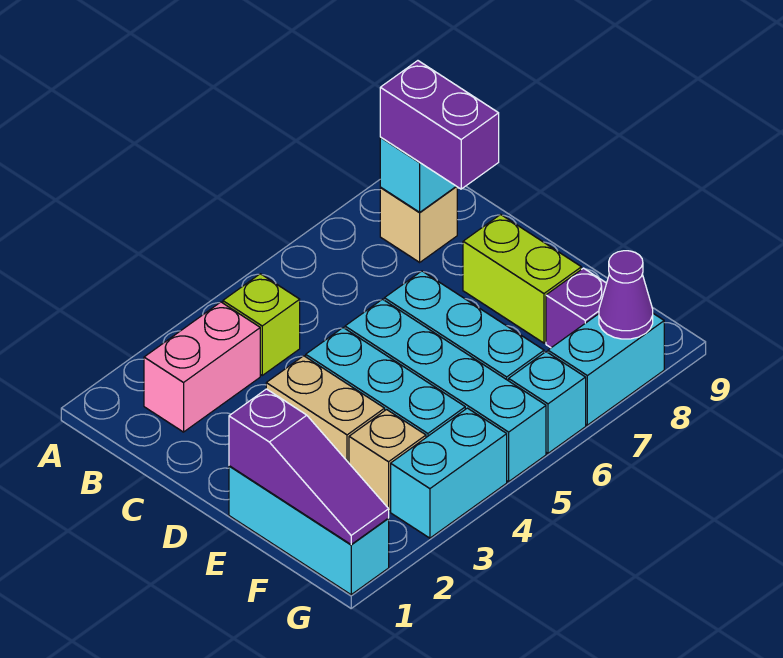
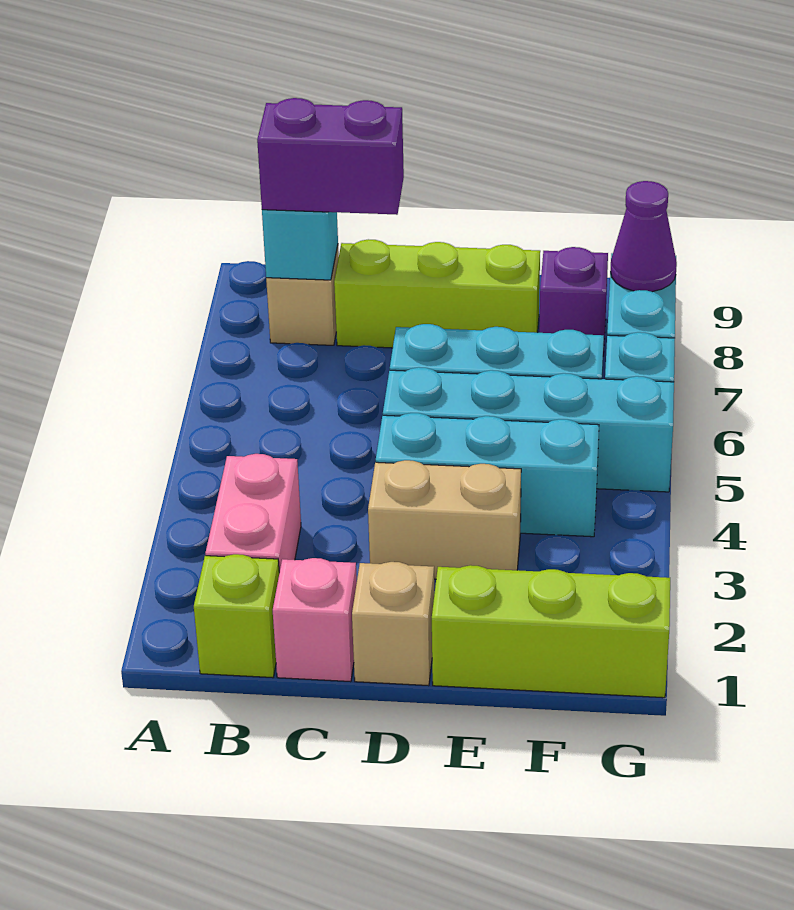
lime brick B4 level 1 -> lime brick B1 level 1
none -> pink brick C1 level 1
lime brick D8:E8 level 1 -> lime brick C8:E8 level 1
cyan brick E1:G1 level 1 -> lime brick E1:G1 level 1
purple slope E1:G1 level 2 top E -> none
tan brick F3 level 1 -> tan brick D1 level 1
cyan brick G3:G4 level 1 -> none

